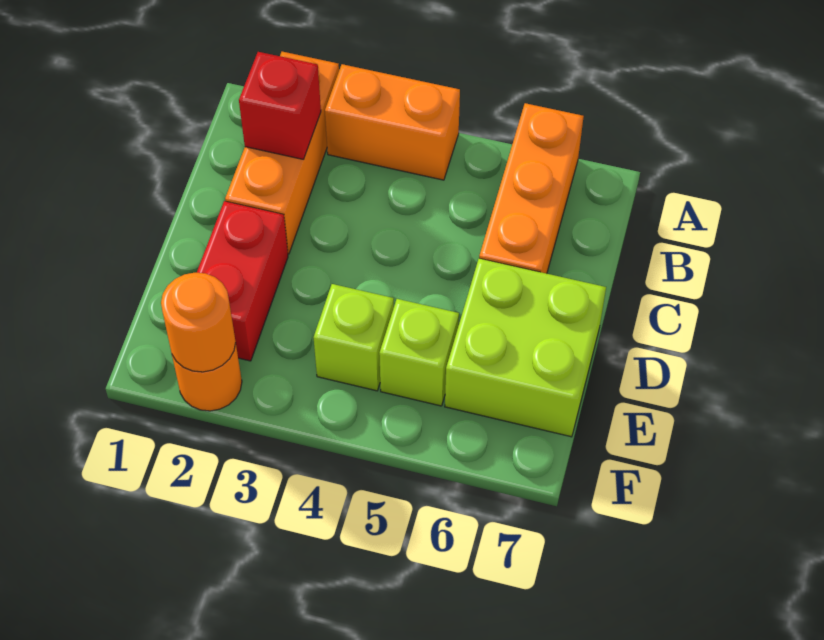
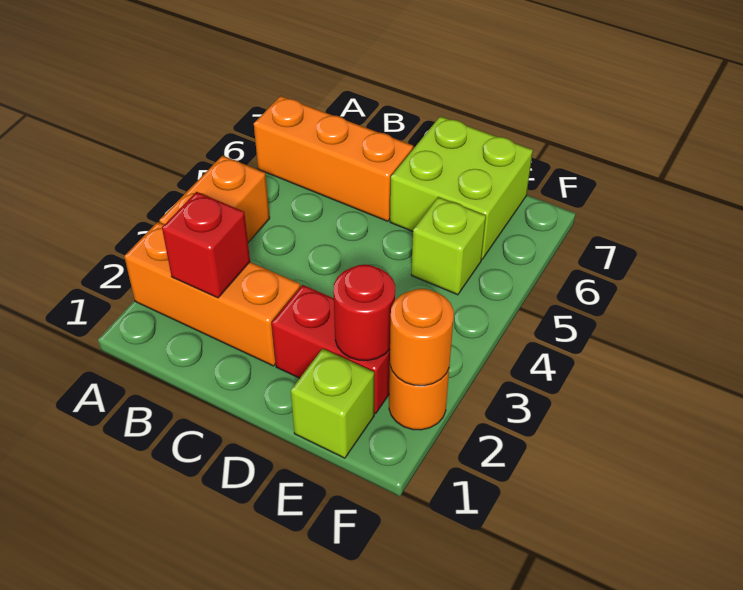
none -> red round brick E2 level 2
lime brick E4 level 1 -> lime brick E1 level 1

